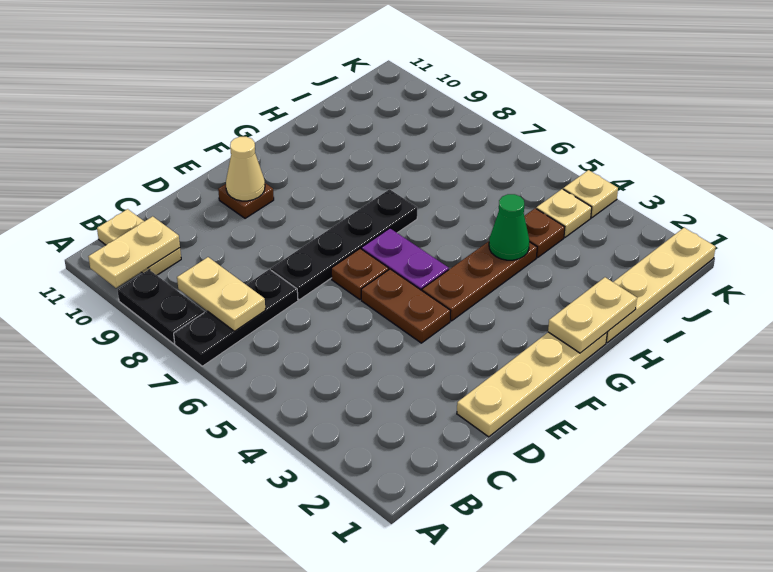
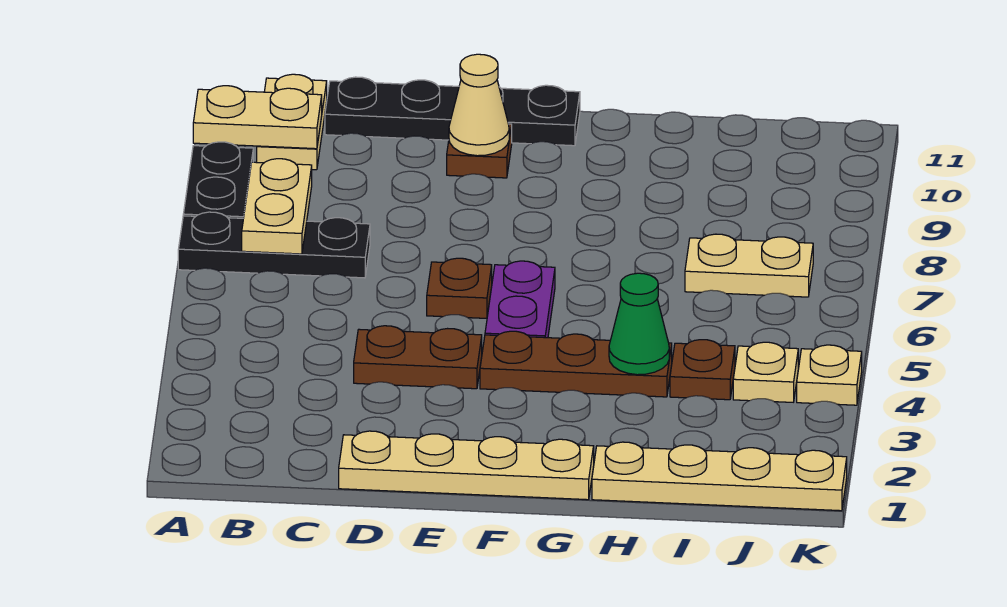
black plate D7:G7 level 1 -> black plate C11:F11 level 1
brown plate E4:E5 level 1 -> brown plate D4:E4 level 1
tan plate G1:H1 level 2 -> tan plate I7:J7 level 1

